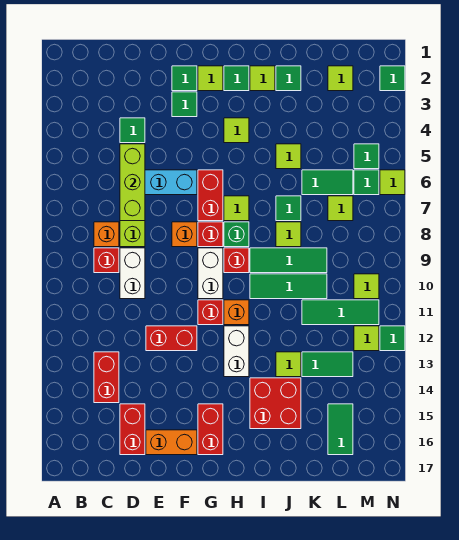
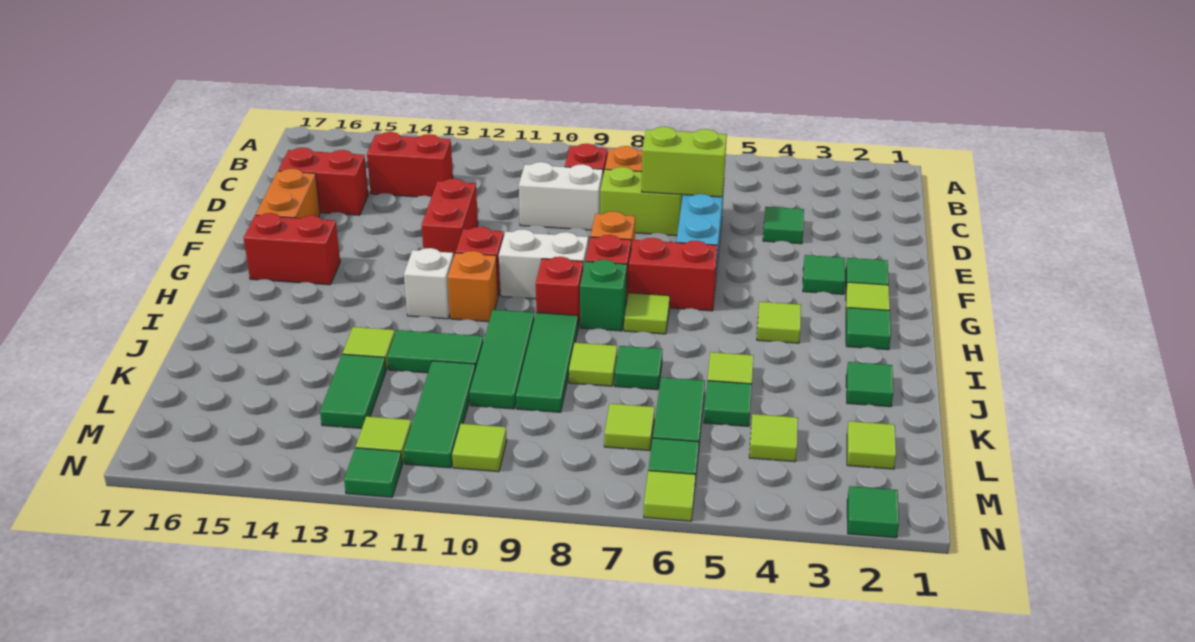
lime brick D5:D7 level 2 -> lime brick D6:D7 level 2
white brick H12:H13 level 1 -> white brick H12 level 1
lime tile I2 level 1 -> lime tile L4 level 1
red brick I14:J15 level 1 -> none
green tile L15:L16 level 1 -> green tile J11:J12 level 1
green tile M5 level 1 -> green tile K5 level 1

